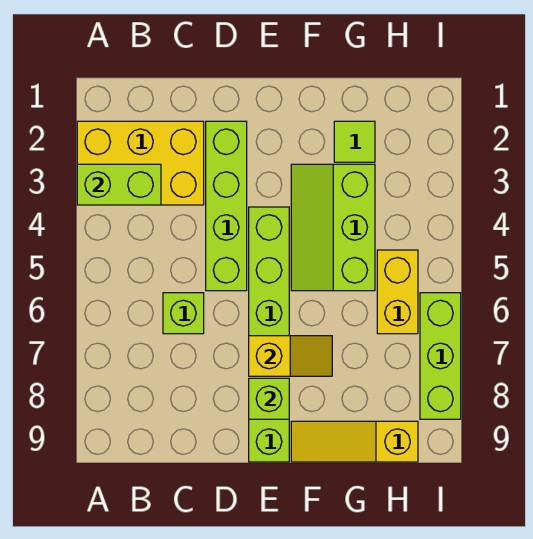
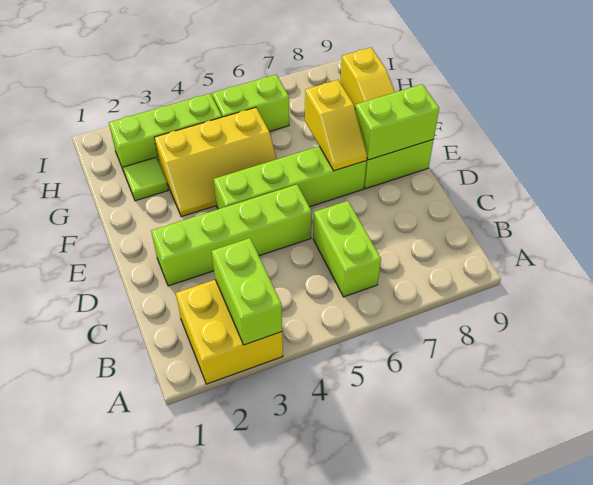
yellow brick A2:C3 level 1 -> yellow brick A2:B3 level 1
lime brick C6 level 1 -> lime brick B6:C6 level 1
yellow slope E7:F7 level 2 top E -> yellow slope E7:F7 level 2 top F
lime brick E8 level 2 -> lime brick E8:E9 level 2
lime slope F3:G5 level 1 top G -> yellow slope F3:G5 level 1 top G
yellow brick H5:H6 level 1 -> lime brick H5:H6 level 1
lime brick I6:I8 level 1 -> lime brick H2:H4 level 1

